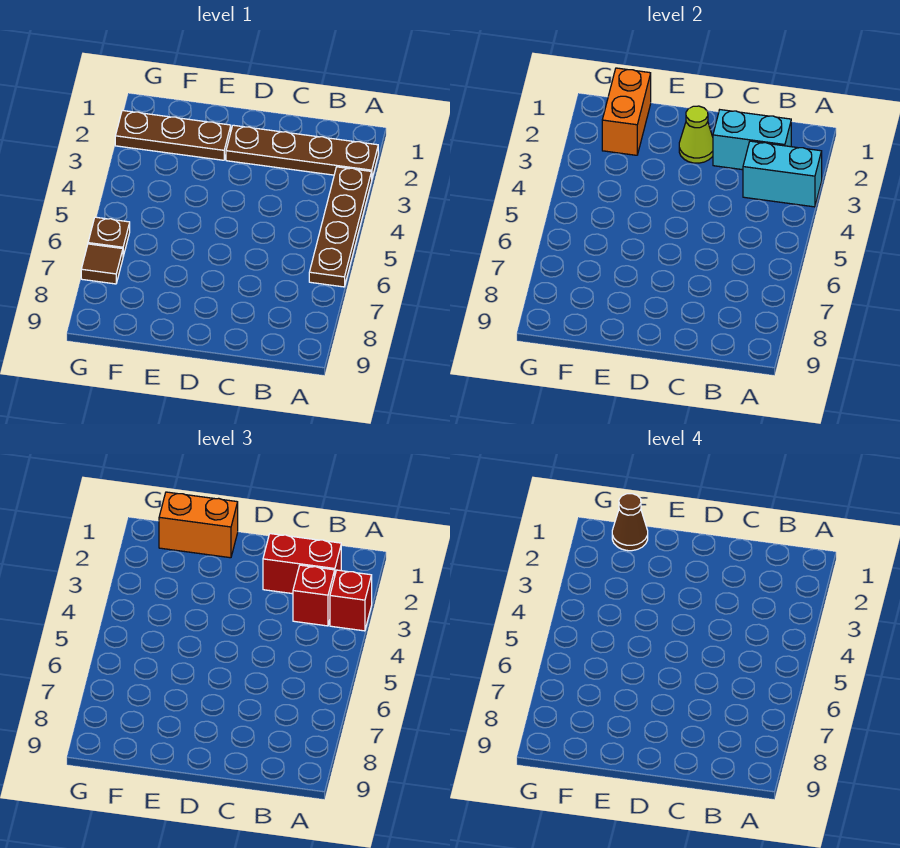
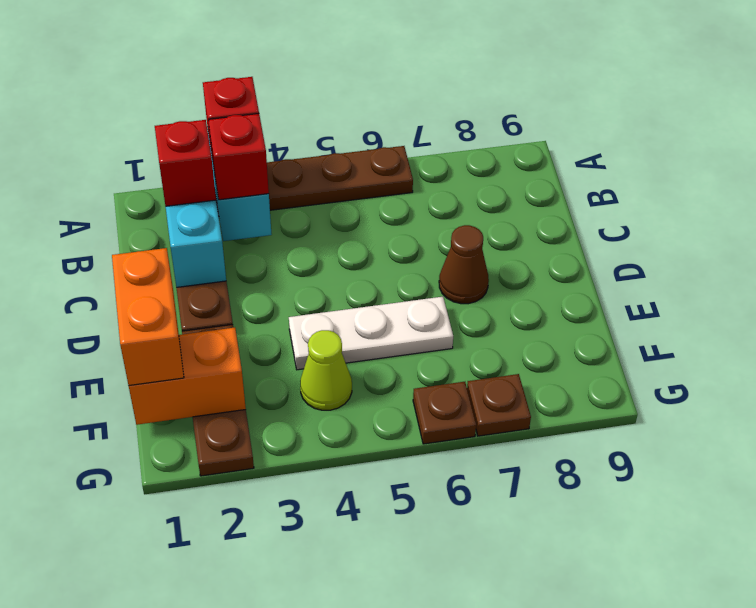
red brick B2:C2 level 3 -> red brick B2 level 3
lime cone D2 level 2 -> lime cone F4 level 1
none -> white plate E4:E6 level 1
brown cone F1 level 4 -> brown cone D7 level 1
brown tile G7 level 1 -> brown plate G7 level 1

